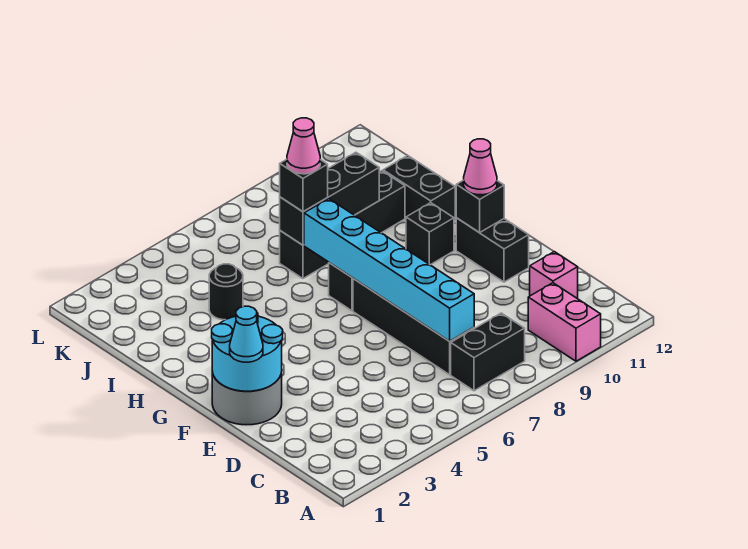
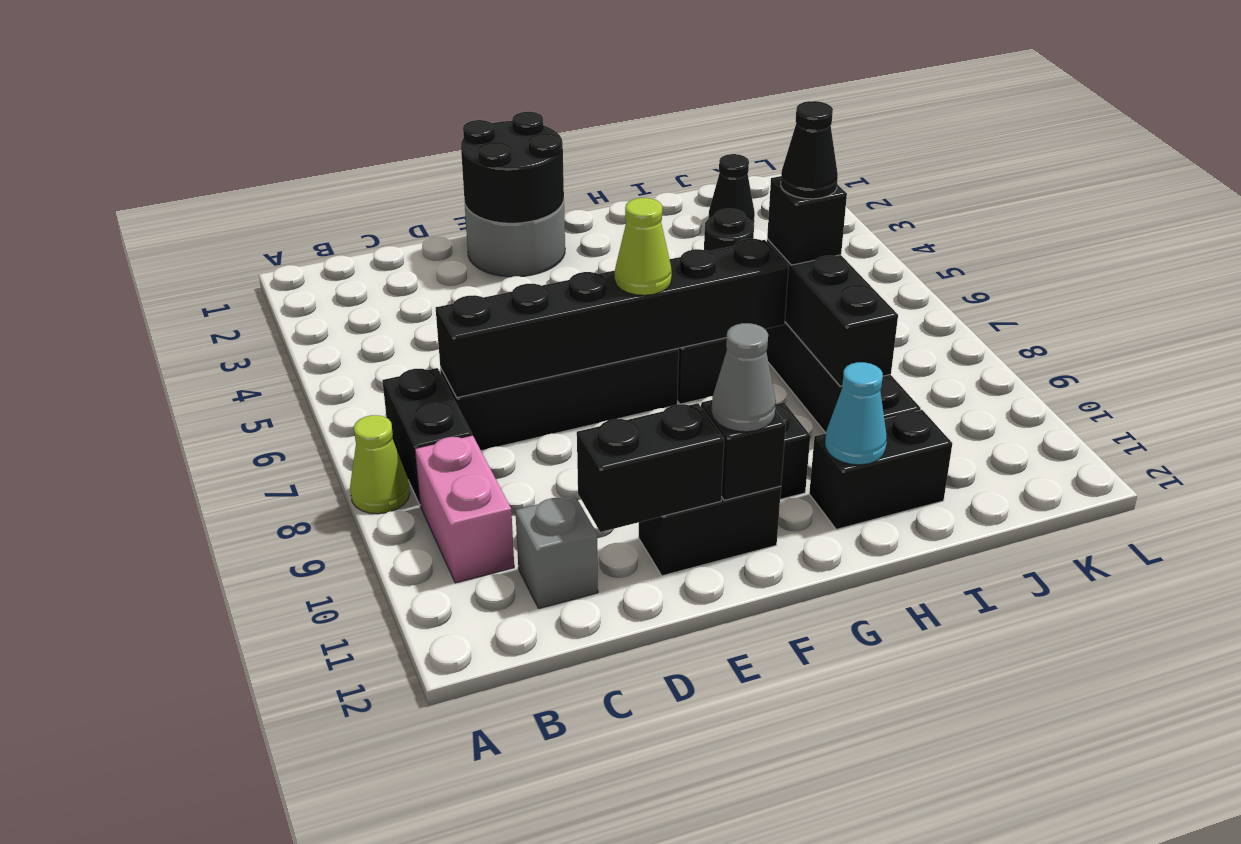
none -> lime cone A8 level 1
pink brick A10:B10 level 1 -> pink brick B9:B10 level 1
cyan brick C7:H7 level 2 -> black brick C7:H7 level 2
pink brick C11 level 1 -> grey brick C11 level 1
none -> black brick D11:E11 level 2
cyan round brick E1:F2 level 2 -> black round brick E1:F2 level 2
cyan cone E1 level 3 -> cyan cone H11 level 2
none -> lime cone F7 level 3
pink cone F11 level 3 -> grey cone F11 level 3
pink cone I7 level 4 -> black cone I7 level 4
none -> black cone J2 level 1

